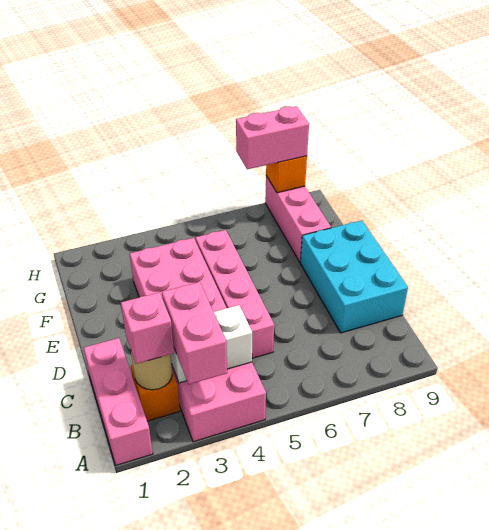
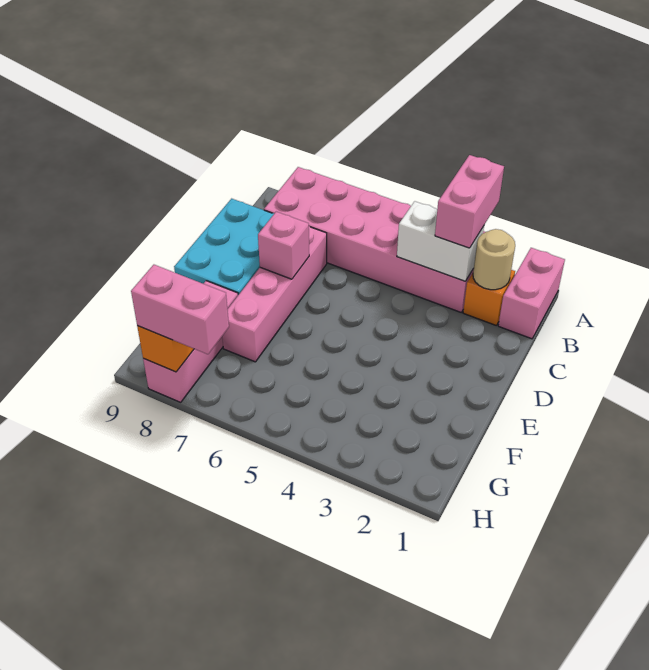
pink brick A1:C1 level 1 -> pink brick A1:B1 level 1
pink brick A3:F4 level 1 -> pink brick A3:B8 level 1
pink brick B2 level 3 -> pink brick D7 level 2
pink brick C5:F5 level 1 -> pink brick C7:F7 level 1

